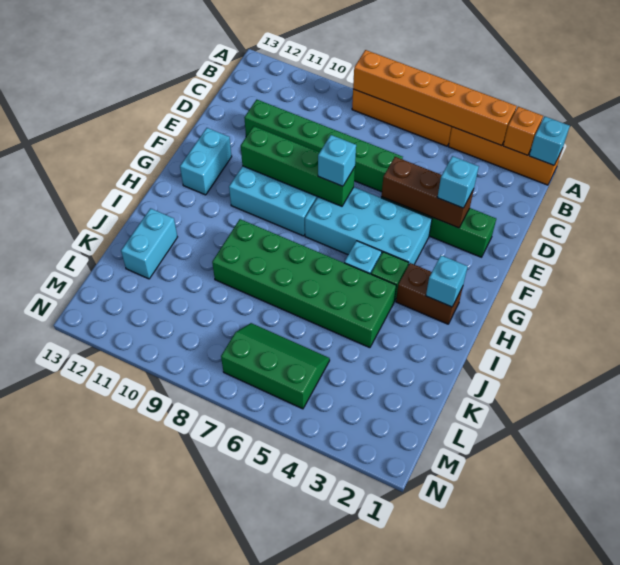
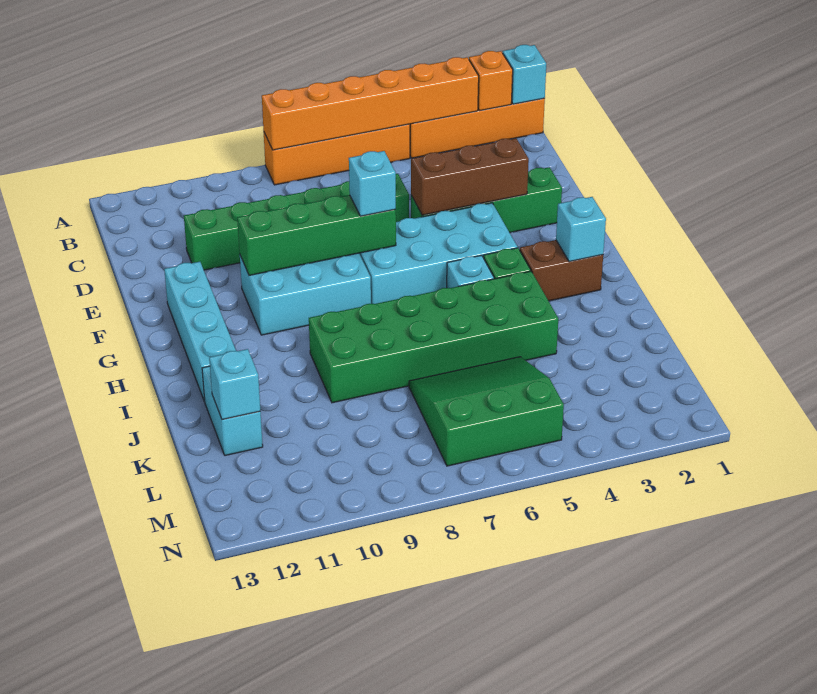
cyan brick E3 level 3 -> cyan brick K12 level 2
cyan brick F12:G12 level 1 -> cyan brick F12:I12 level 1
green slope L5:M7 level 1 top M -> green slope K5:M7 level 1 top M

